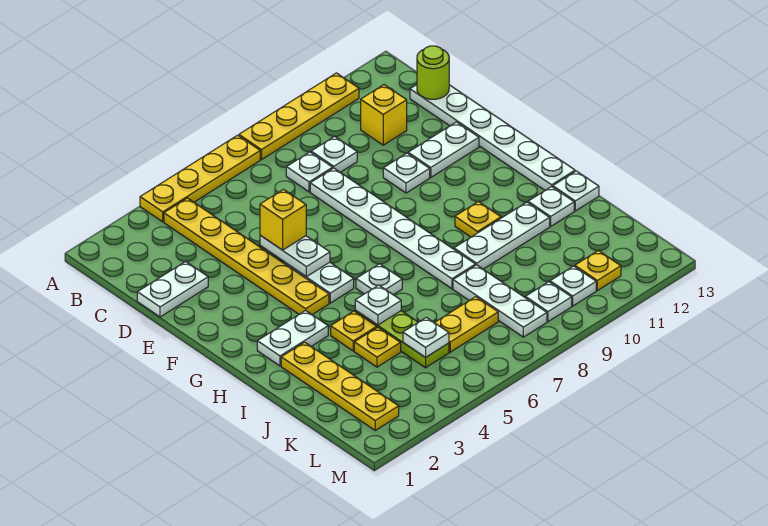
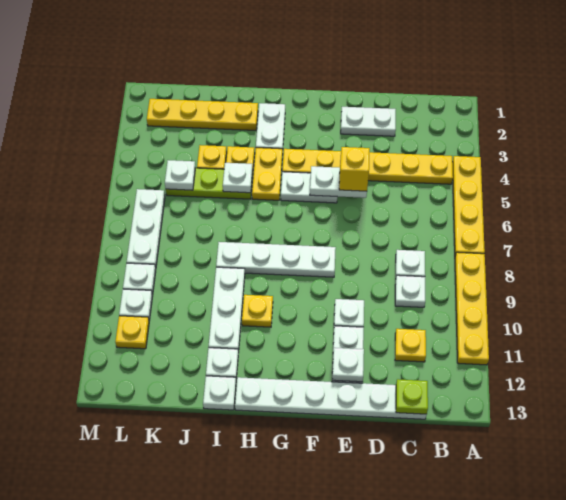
yellow brick C11 level 1 -> yellow plate C11 level 1
lime round brick C13 level 2 -> lime plate C13 level 2
white plate D1:D2 level 1 -> white plate D2:E2 level 1
white plate D8:I8 level 1 -> white plate F8:I8 level 1
white plate H6 level 1 -> white plate E12 level 2
white plate J8:L8 level 1 -> white plate L6:L8 level 1
yellow plate K6:K7 level 1 -> yellow plate H4:H5 level 1

